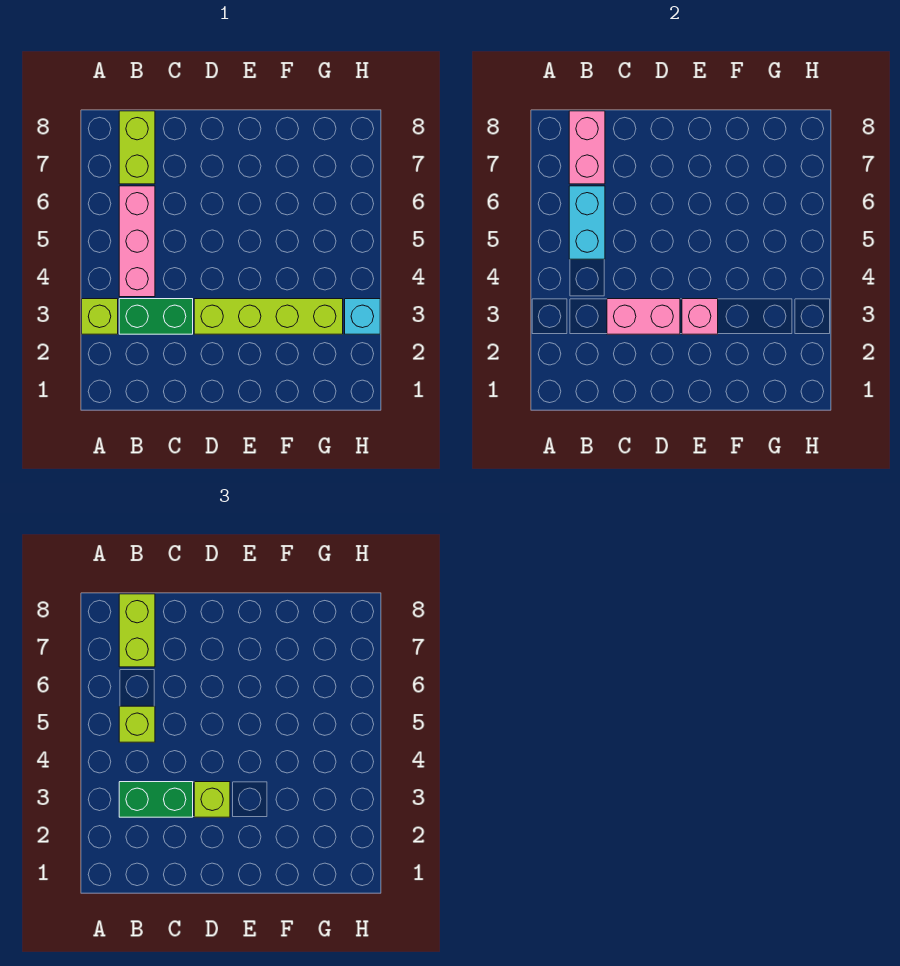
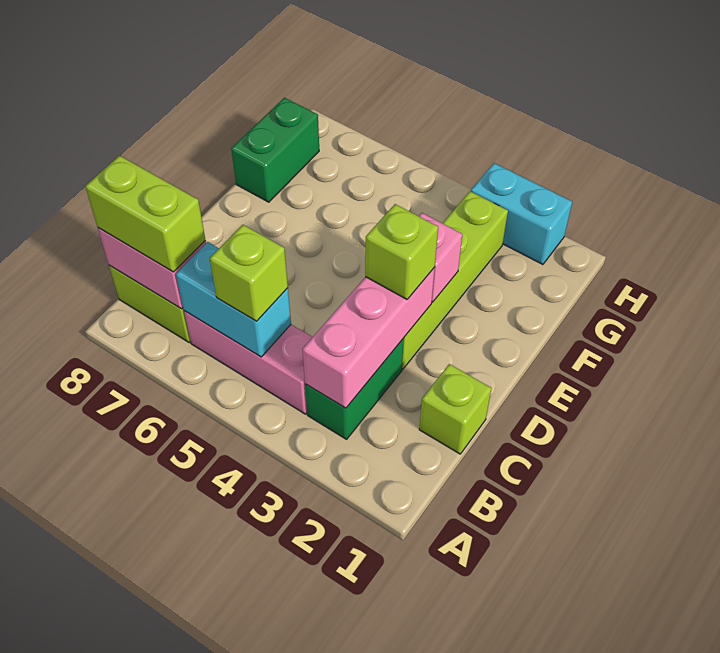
lime brick A3 level 1 -> lime brick C1 level 1
green brick B3:C3 level 3 -> green brick F8:G8 level 1
pink brick C3:D3 level 2 -> pink brick B3:D3 level 2
cyan brick H3 level 1 -> cyan brick H2:H3 level 1

